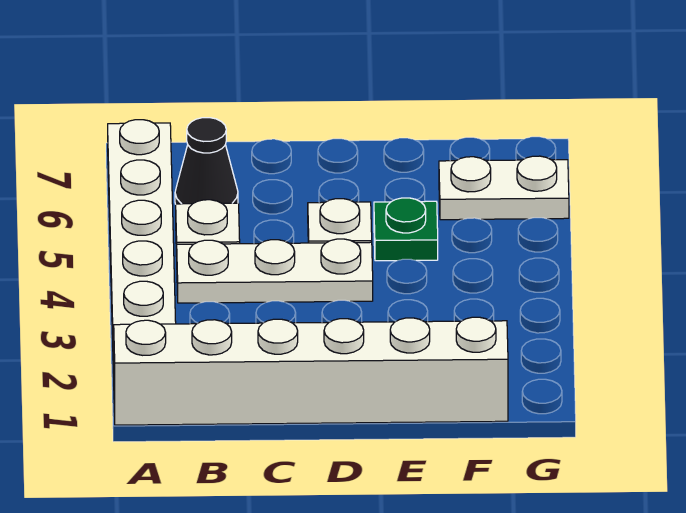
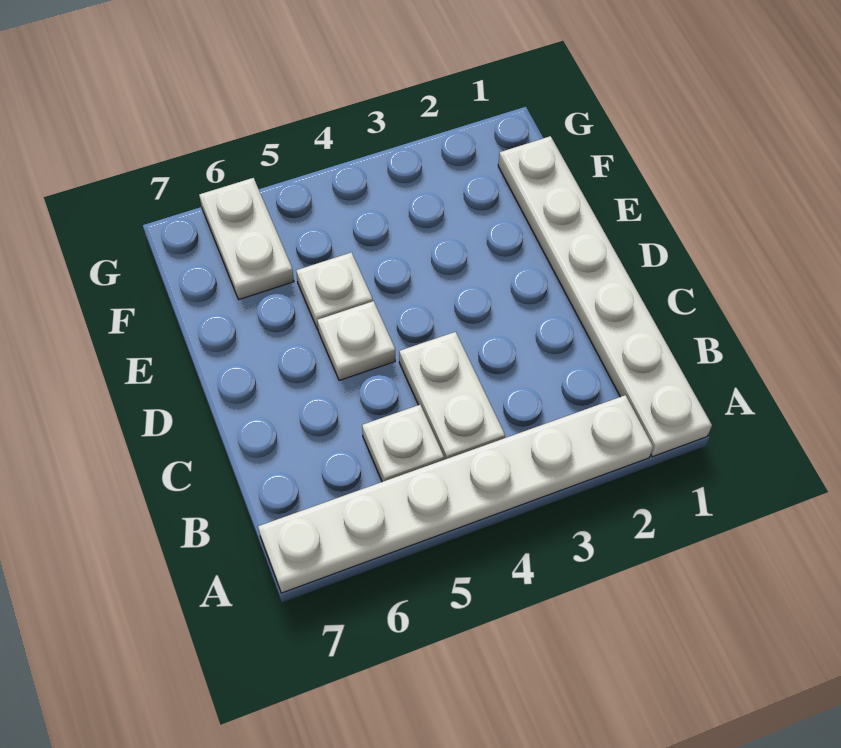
white brick A1:F1 level 1 -> white plate A1:F1 level 1
white plate B4:D4 level 1 -> white plate B4:C4 level 1
black cone B6 level 1 -> none
green plate E5 level 1 -> white plate E5 level 1

